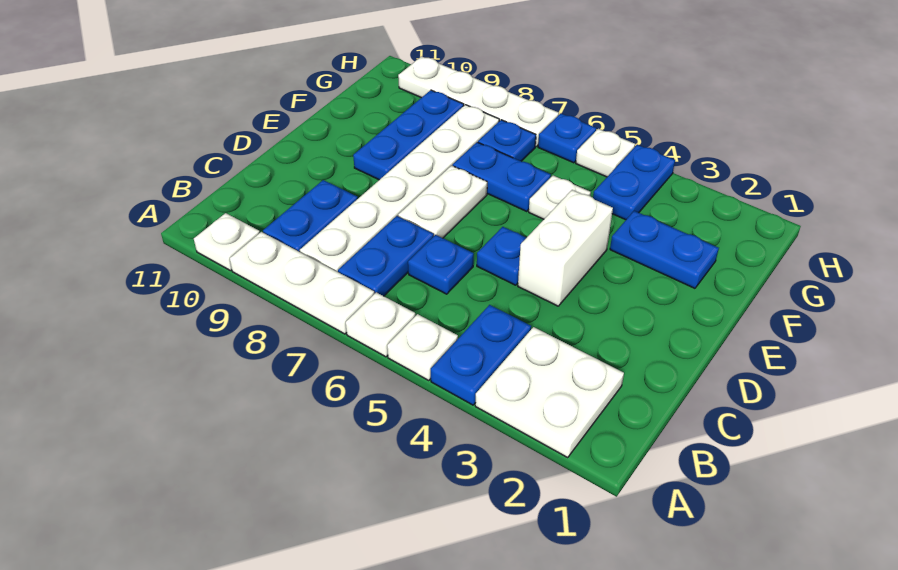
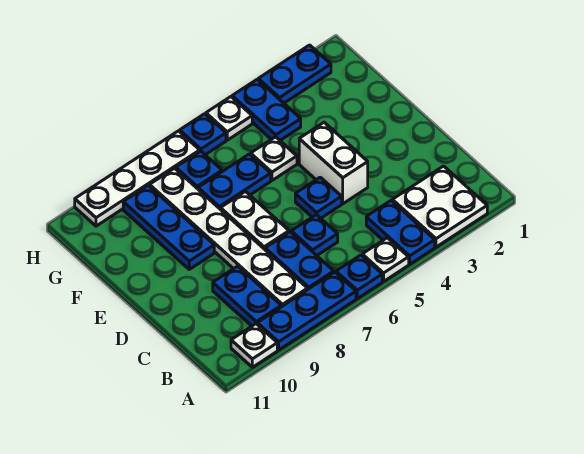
white plate A6 level 1 -> blue plate A6 level 1
white plate A7:A9 level 1 -> blue plate A7:A9 level 1
blue plate F2:F3 level 1 -> blue plate H2:H3 level 1

